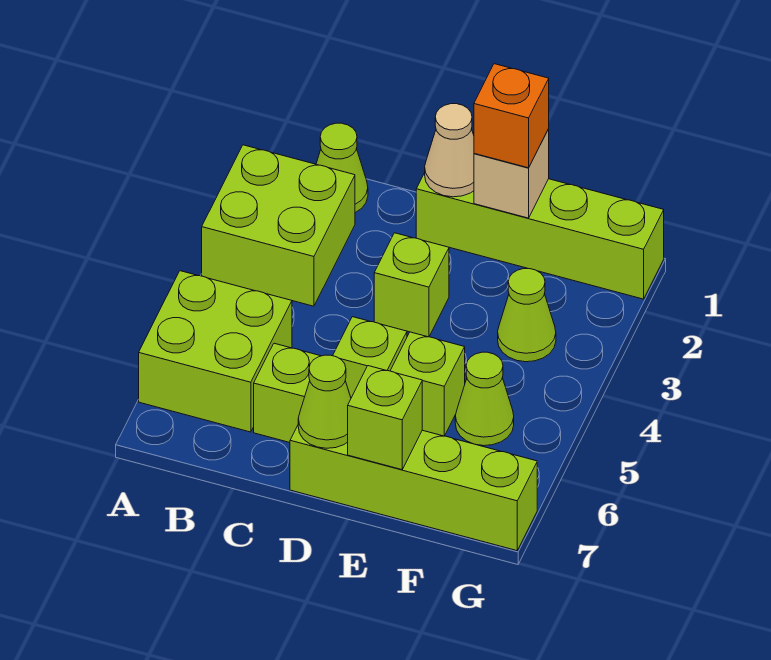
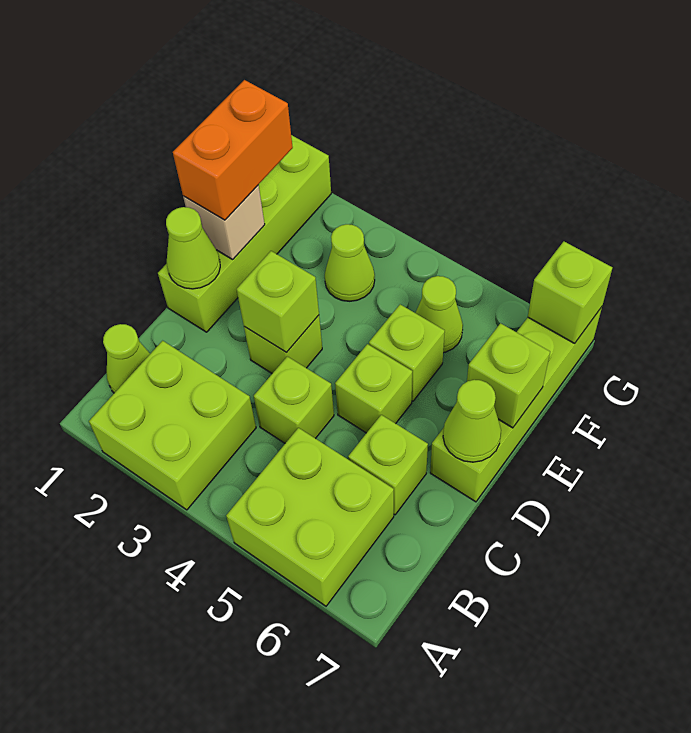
none -> lime brick C4 level 1
tan cone D1 level 2 -> lime cone D1 level 2
none -> lime brick D3 level 2
orange brick E1 level 3 -> orange brick E1:F1 level 3
none -> lime brick G7 level 2

